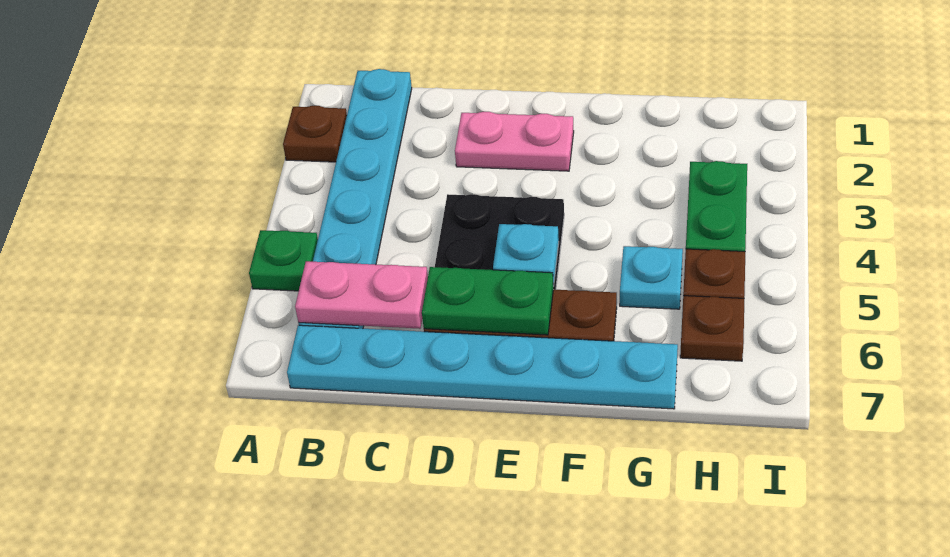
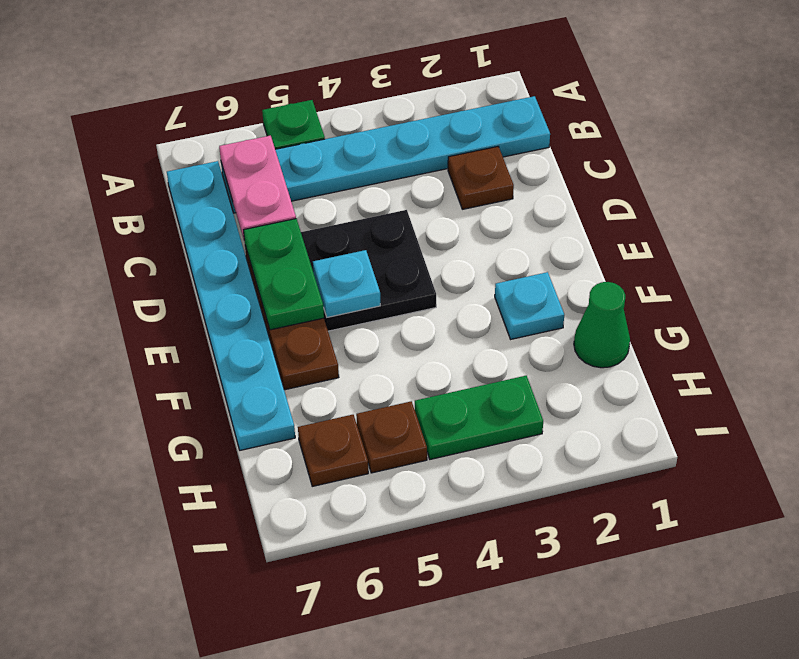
brown plate A2 level 1 -> brown plate C2 level 1
pink plate D2:E2 level 1 -> none
none -> green cone G1 level 1
cyan plate G5 level 1 -> cyan plate F2 level 1

